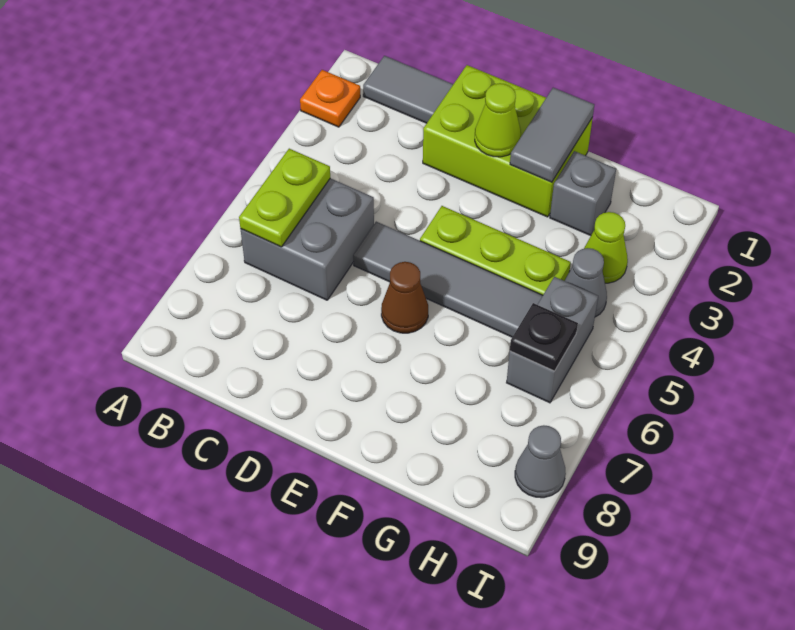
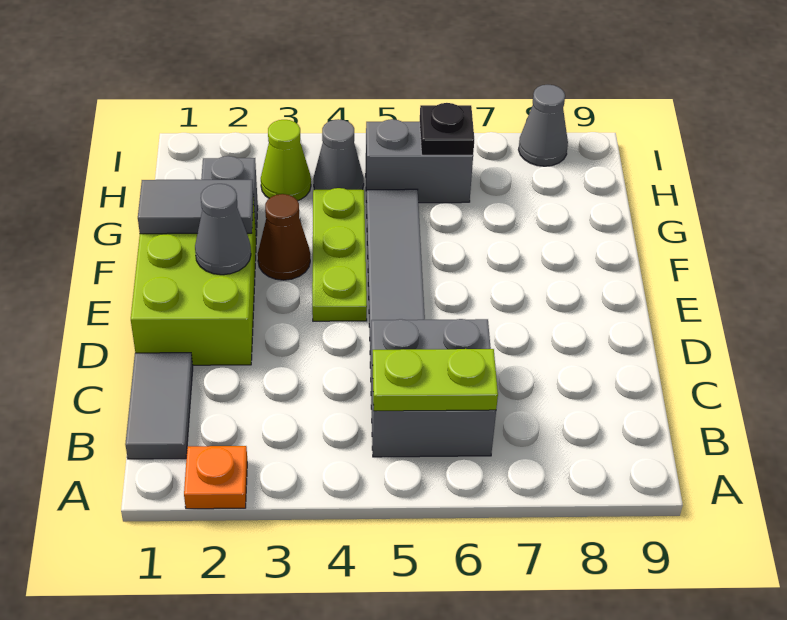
lime cone E2 level 2 -> grey cone E2 level 2
brown cone E6 level 1 -> brown cone F3 level 1

